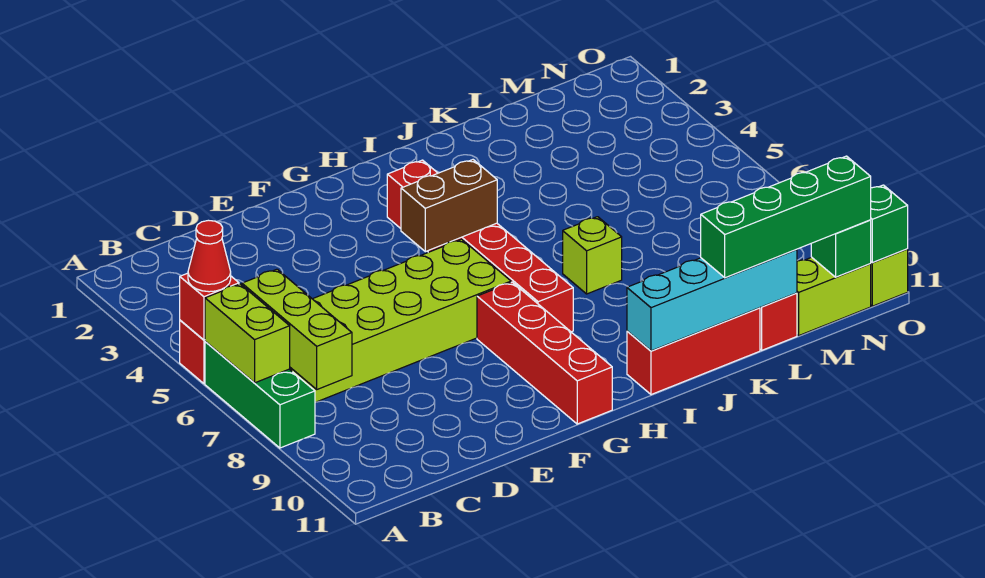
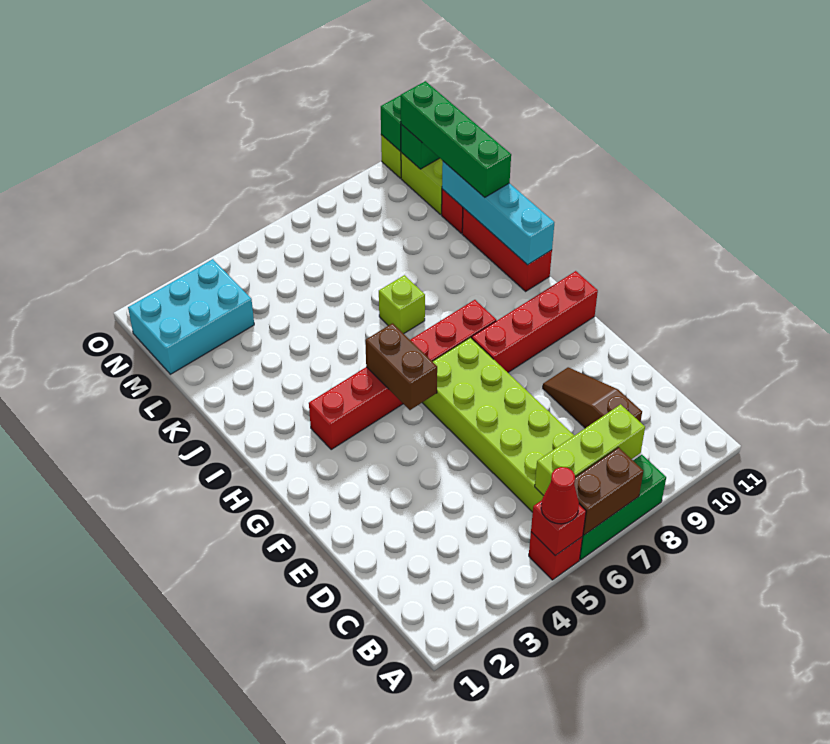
lime brick A6:A7 level 2 -> brown brick A6:A7 level 2
none -> brown slope C9:E9 level 1 top C
none -> cyan brick M1:N3 level 1

